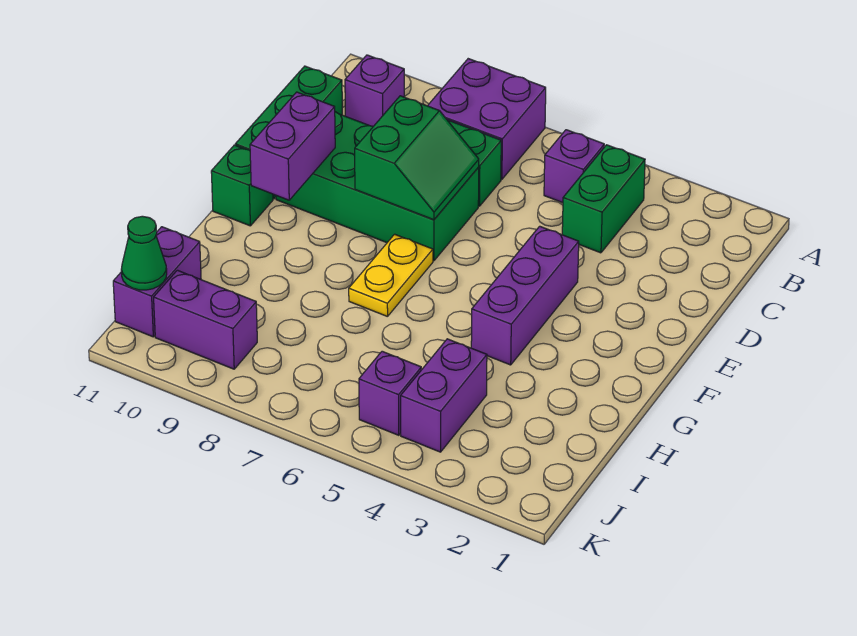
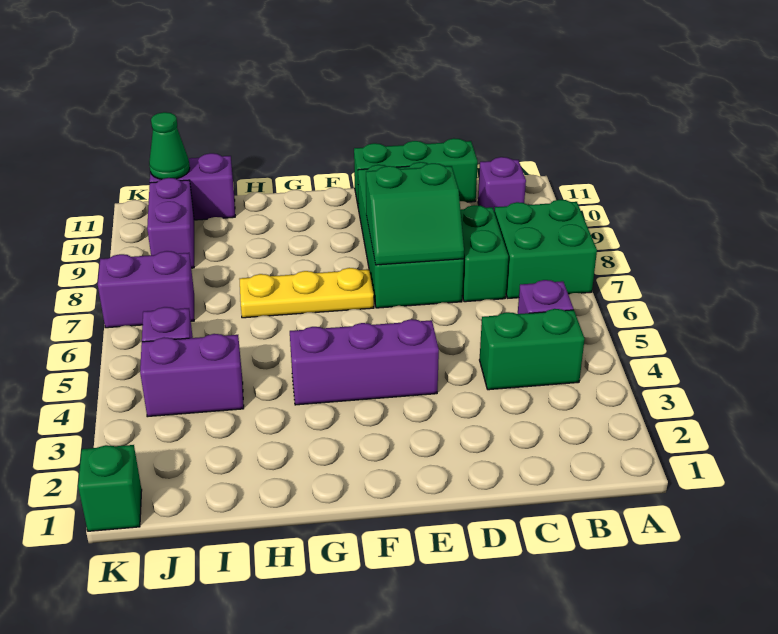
purple brick A7:B8 level 1 -> green brick A7:B8 level 1
purple brick E10:F10 level 2 -> purple brick J7:K7 level 1
yellow plate F7:G7 level 1 -> yellow plate F7:H7 level 1
green brick F11 level 1 -> green brick K1 level 1

